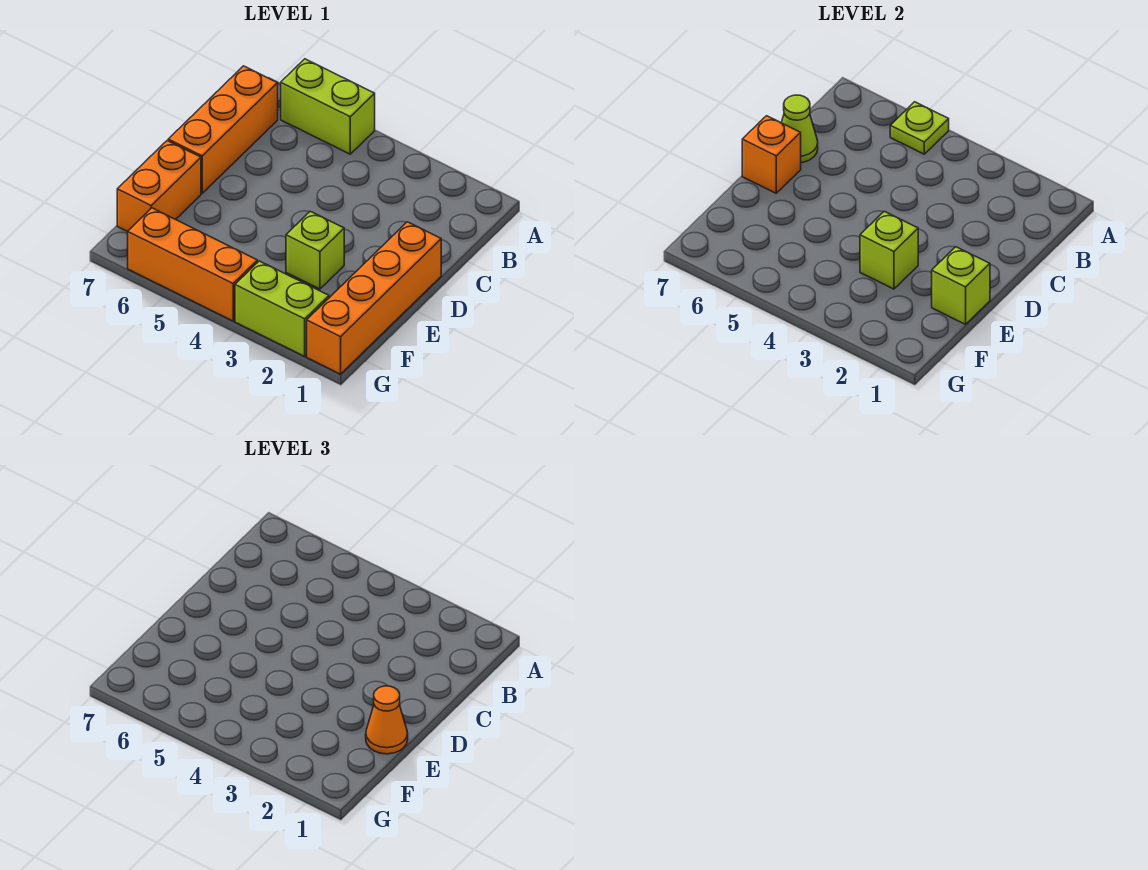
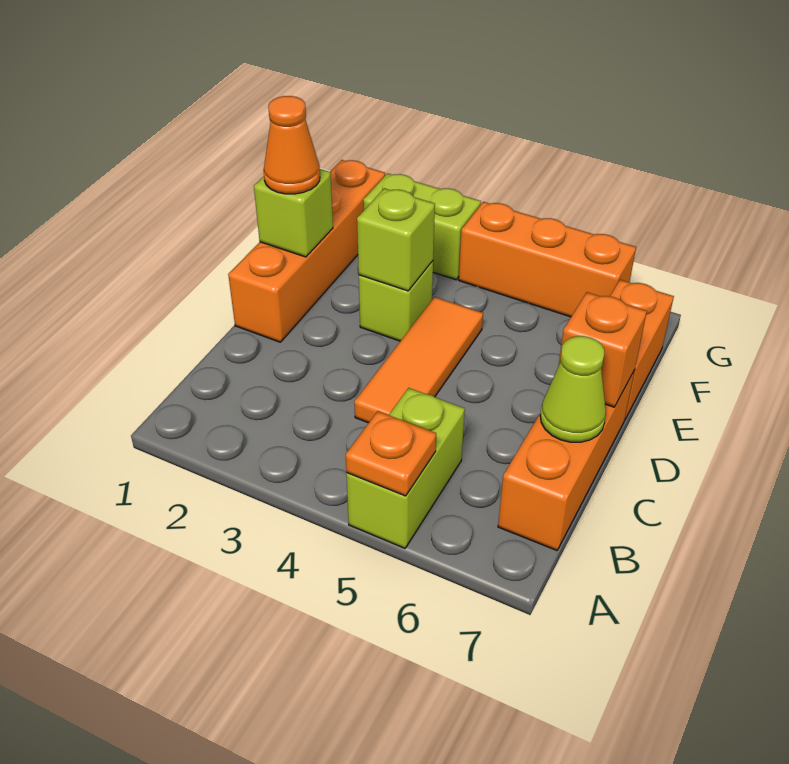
lime brick A5:A6 level 1 -> lime brick A5:B5 level 1
lime plate A5 level 2 -> orange plate A5 level 2
none -> orange tile C4:E4 level 1

